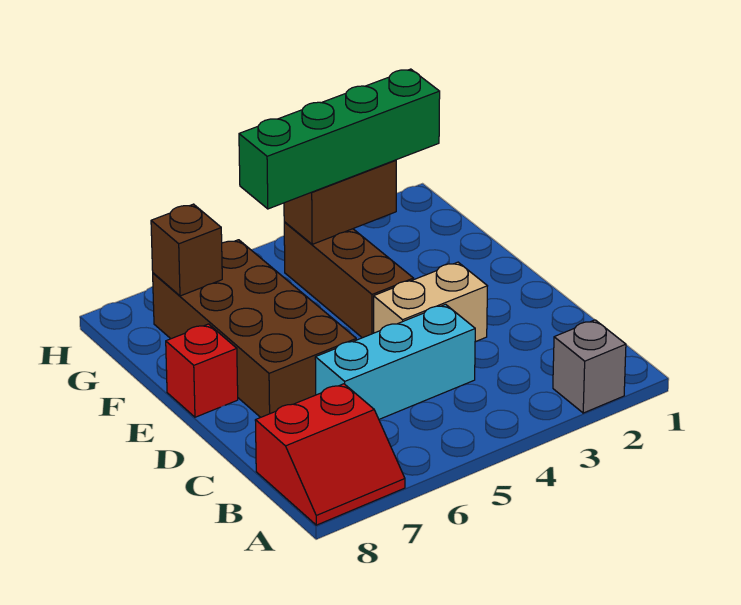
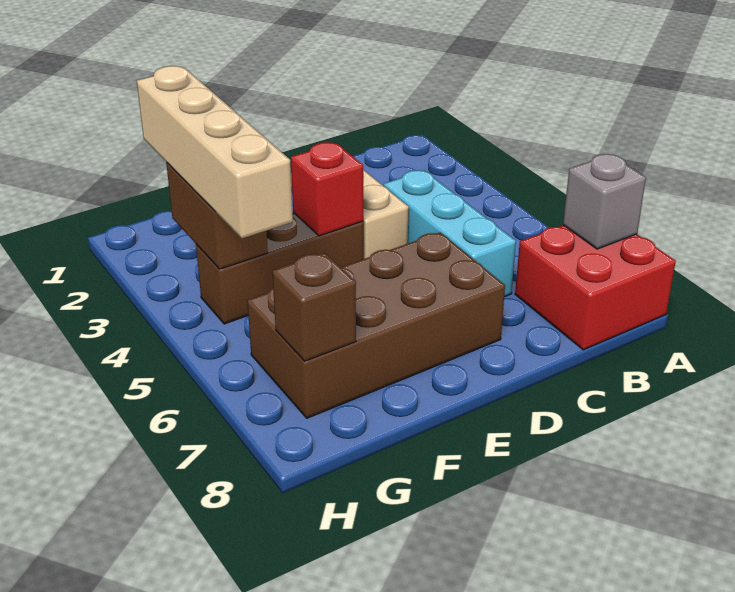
grey brick A2 level 1 -> grey brick A7 level 2
red slope A7:B8 level 1 top B -> red brick A7:B8 level 1
red brick E8 level 1 -> red brick E4 level 2
green brick G2:G5 level 3 -> tan brick G2:G5 level 3

